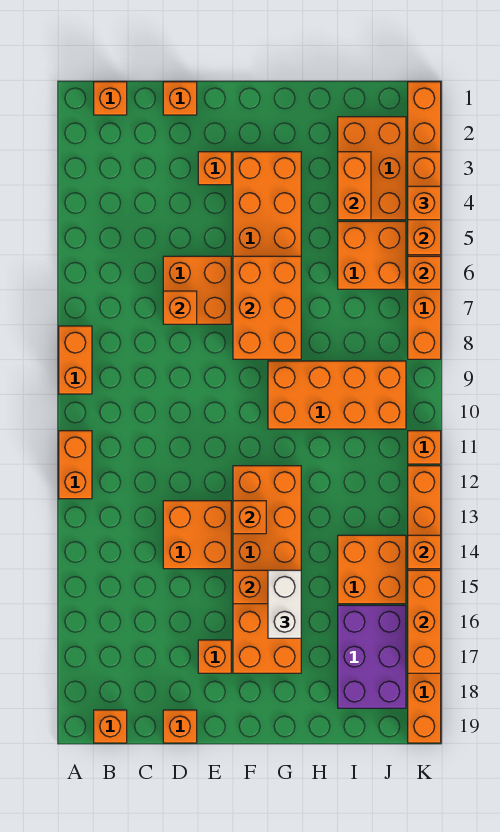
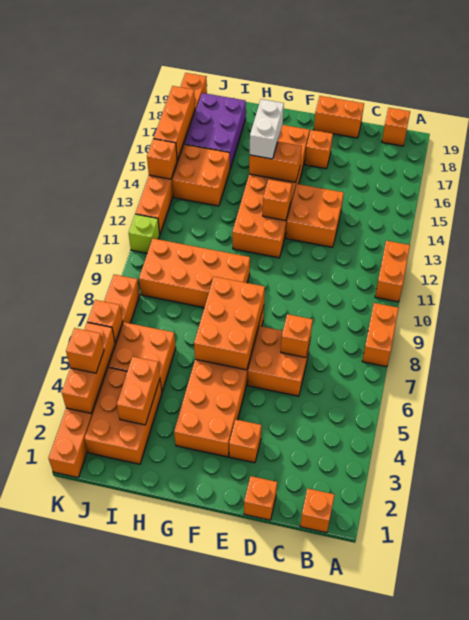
orange brick D19 level 1 -> orange brick D19:E19 level 1
orange brick K11 level 1 -> lime brick K11 level 1

